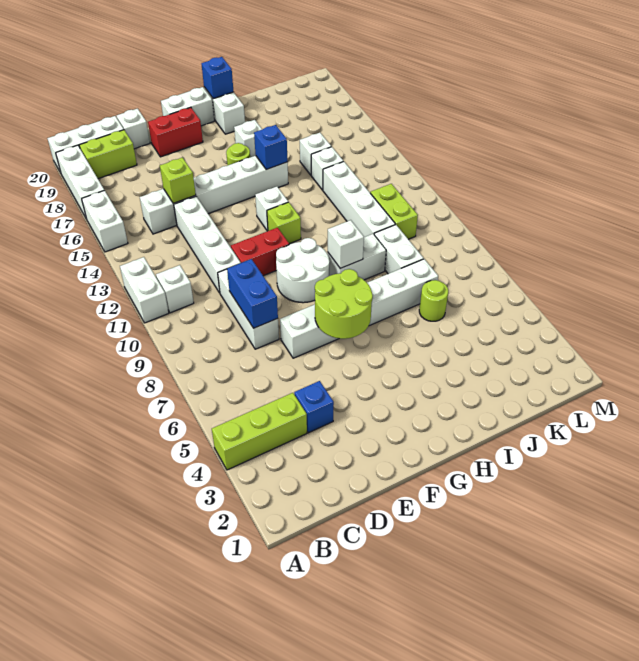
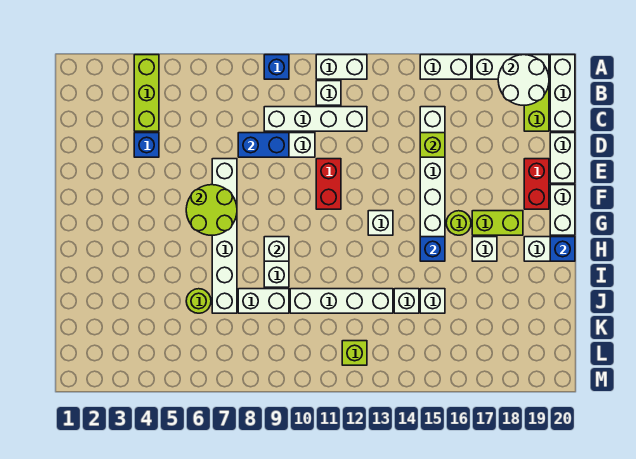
none -> blue brick A9 level 1
white brick D11:D14 level 1 -> white brick C9:C12 level 1
white brick D20 level 1 -> white brick D20:E20 level 1
white round brick F9:G10 level 1 -> white round brick A18:B19 level 2
lime brick G12 level 1 -> lime brick L12 level 1
lime brick K10:K11 level 1 -> lime brick G17:G18 level 1

